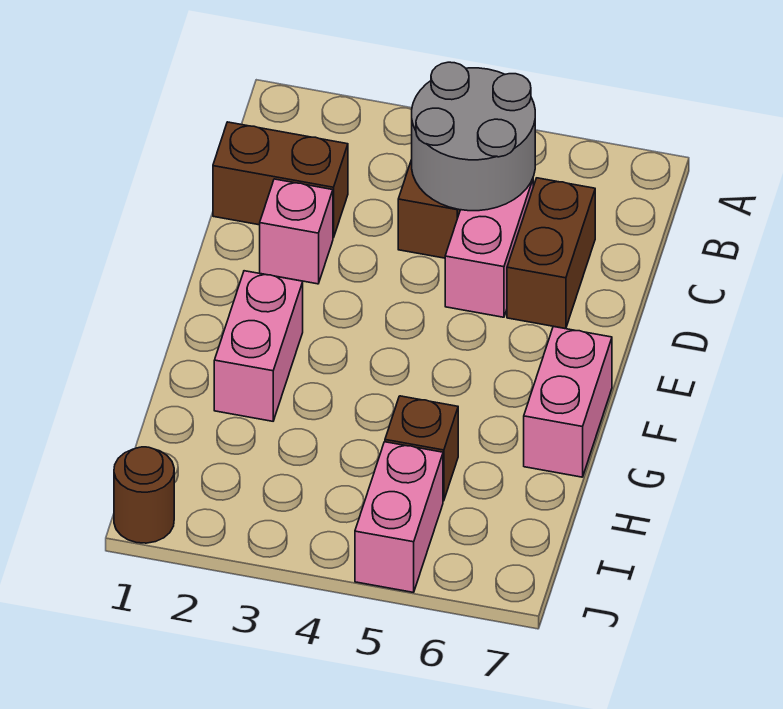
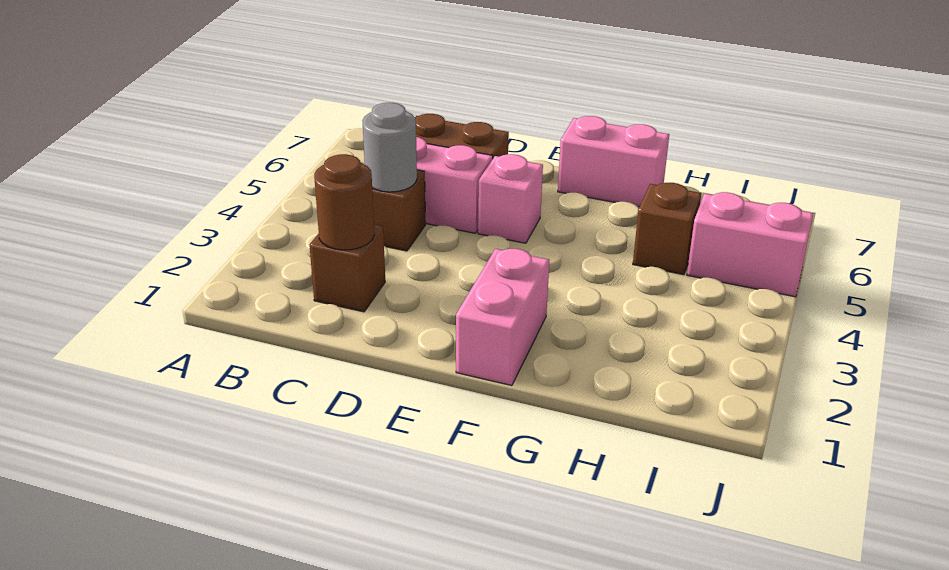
grey round brick B4:C5 level 2 -> grey round brick C4 level 2
brown brick C1:C2 level 1 -> brown brick C2 level 1
pink brick D2 level 1 -> pink brick E5 level 1
pink brick F2:G2 level 1 -> pink brick F1:F2 level 1
brown round brick J1 level 1 -> brown round brick C2 level 2

